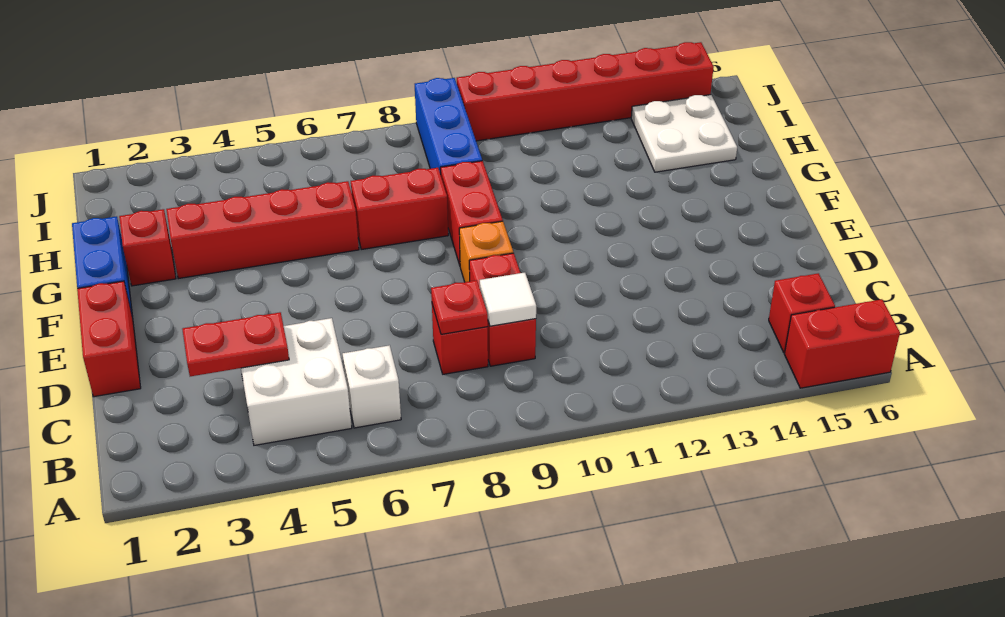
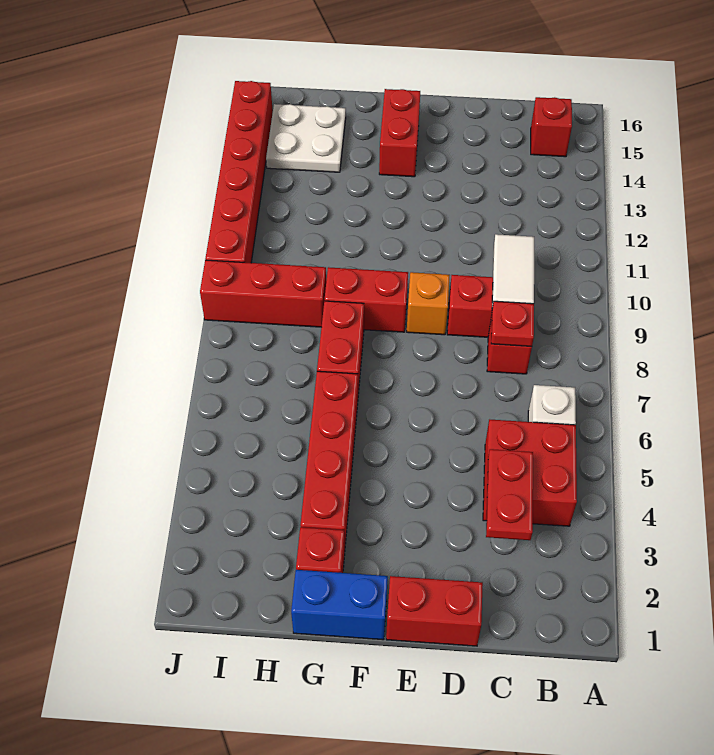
red brick A15:A16 level 1 -> red brick F14:F15 level 1
white brick B4:C5 level 1 -> red brick B4:C5 level 1
white tile C9 level 2 -> white tile C9:C10 level 2
blue brick H9:J9 level 1 -> red brick H9:J9 level 1

